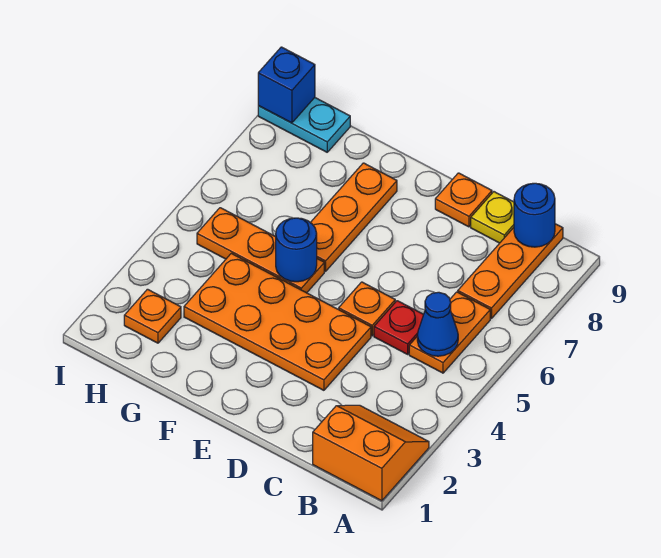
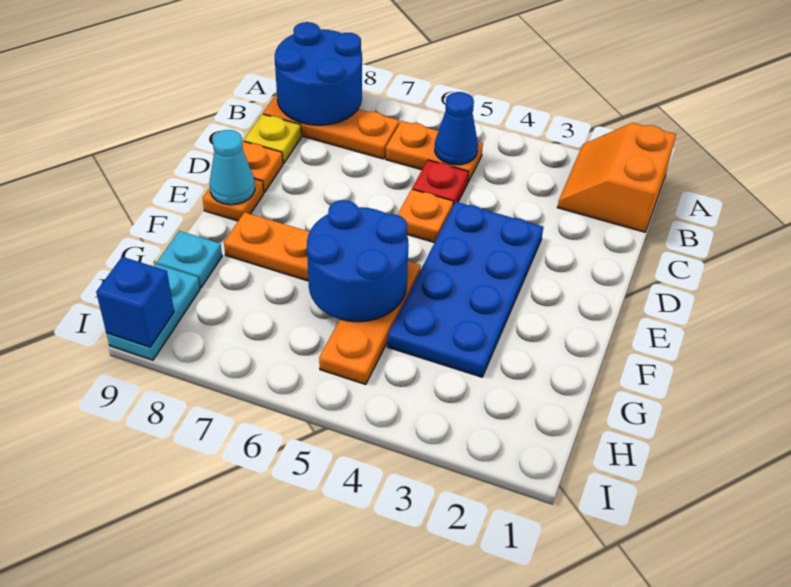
blue round brick B9 level 2 -> blue round brick A8:B9 level 2
orange plate D3:G4 level 1 -> blue plate D3:G4 level 1
none -> cyan cone E9 level 2
blue round brick F5 level 2 -> blue round brick F5:G6 level 2
none -> cyan plate G9 level 1
orange plate H2 level 1 -> orange plate E9 level 1

